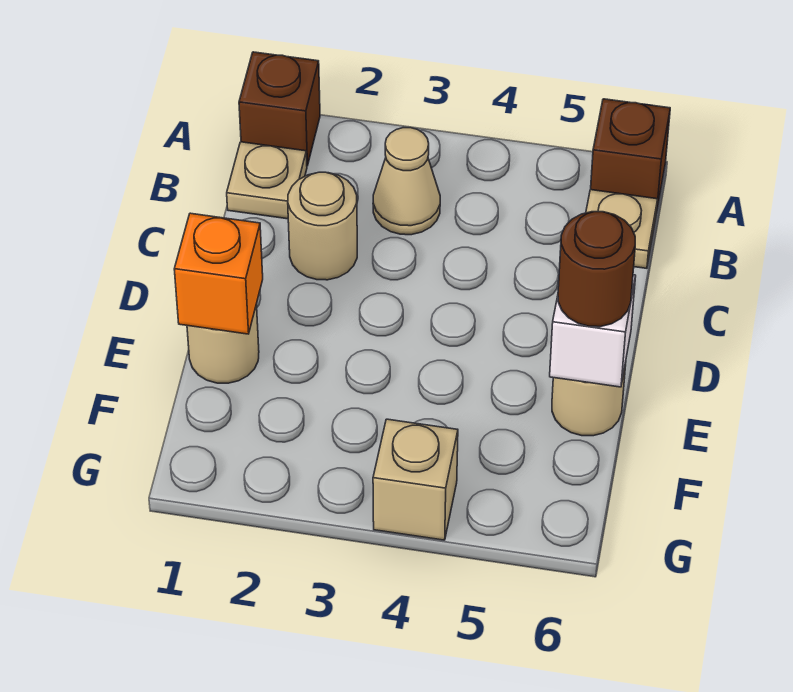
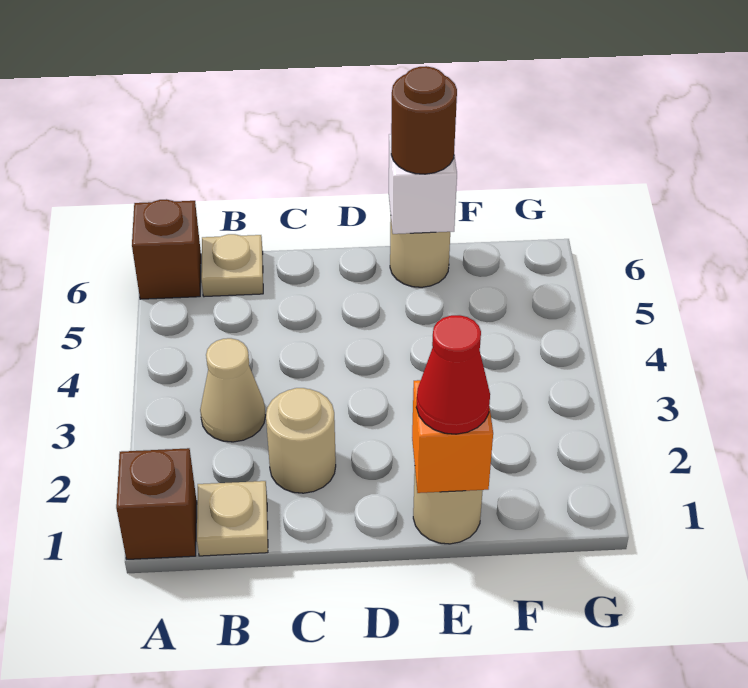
none -> red cone E1 level 3
tan brick G4 level 1 -> none

